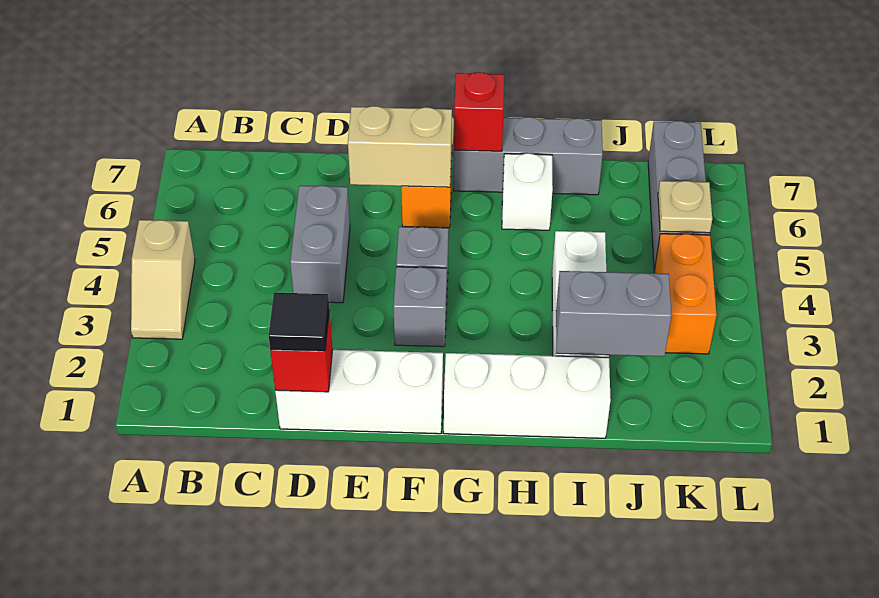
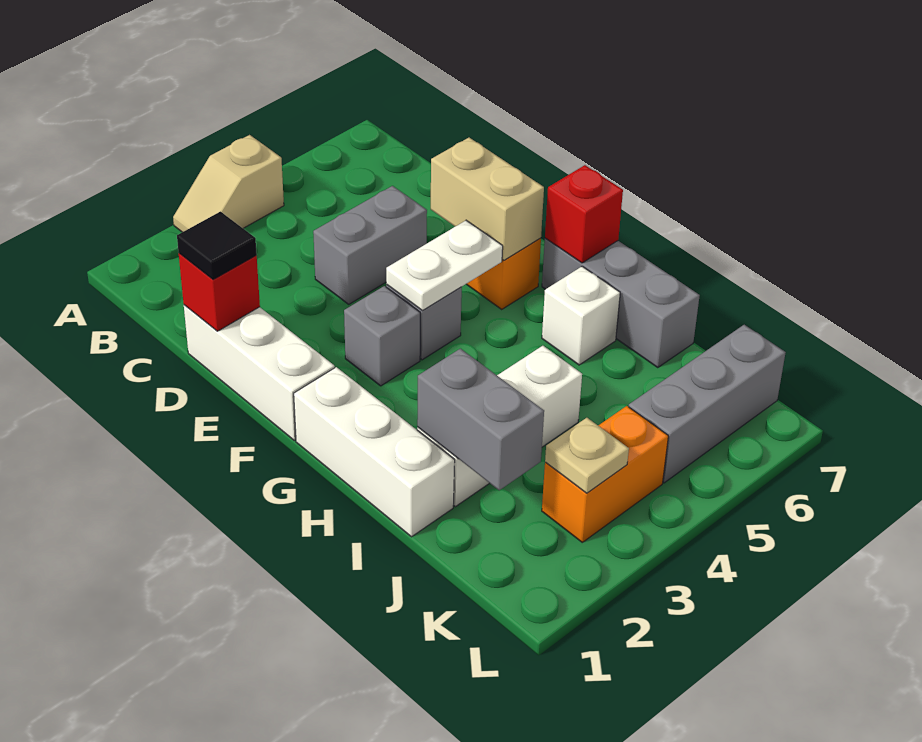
none -> white plate F4:F5 level 2
tan plate K5 level 2 -> tan plate K3 level 2

